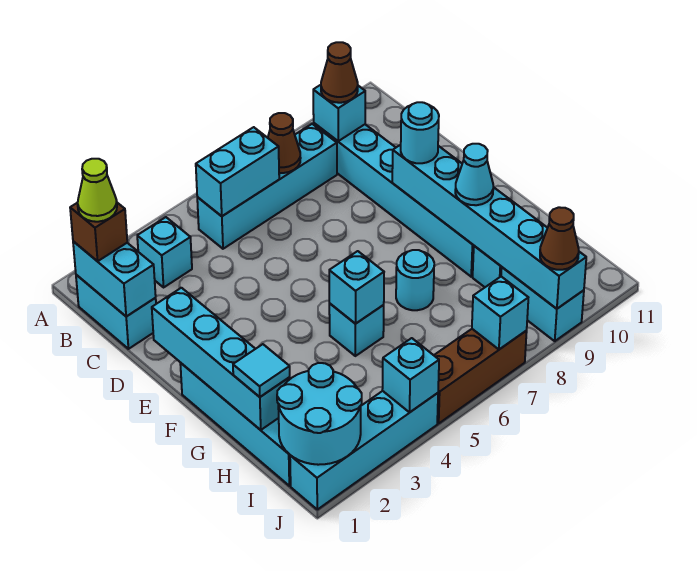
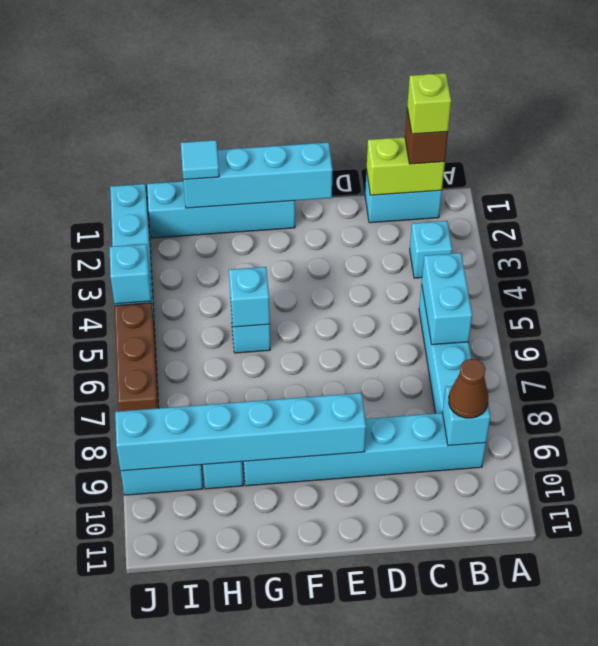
cyan brick B1:C1 level 2 -> lime brick B1:C1 level 2
lime cone B1 level 4 -> lime brick B1 level 4
brown cone B7 level 2 -> none
cyan round brick E9 level 3 -> none
cyan round brick G7 level 1 -> none
cyan cone G9 level 3 -> none
cyan round brick I1:J2 level 2 -> none
cyan brick J7 level 2 -> none
brown cone J9 level 3 -> none

